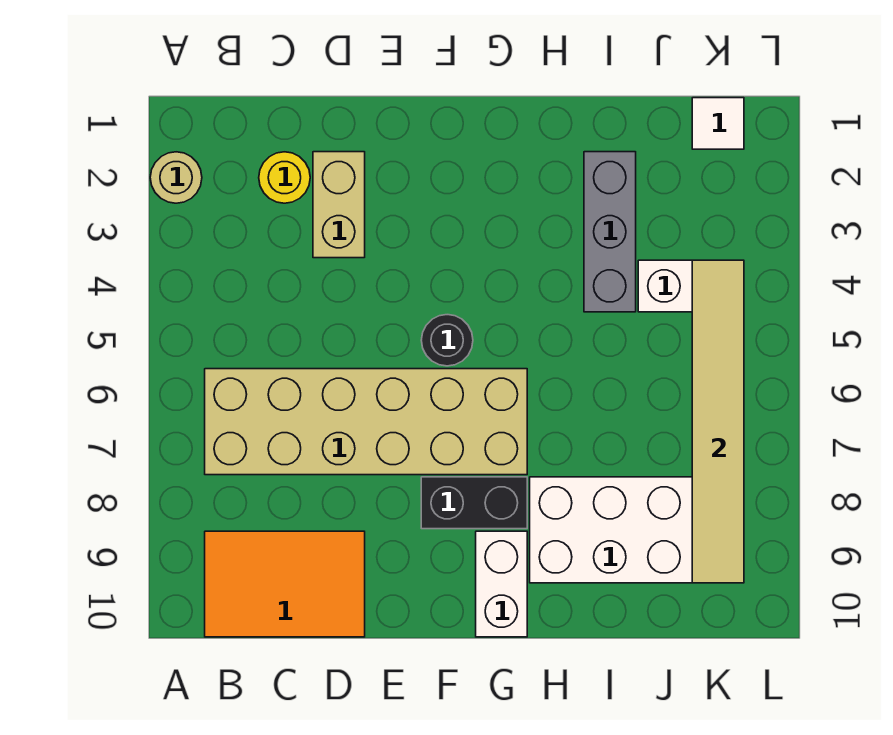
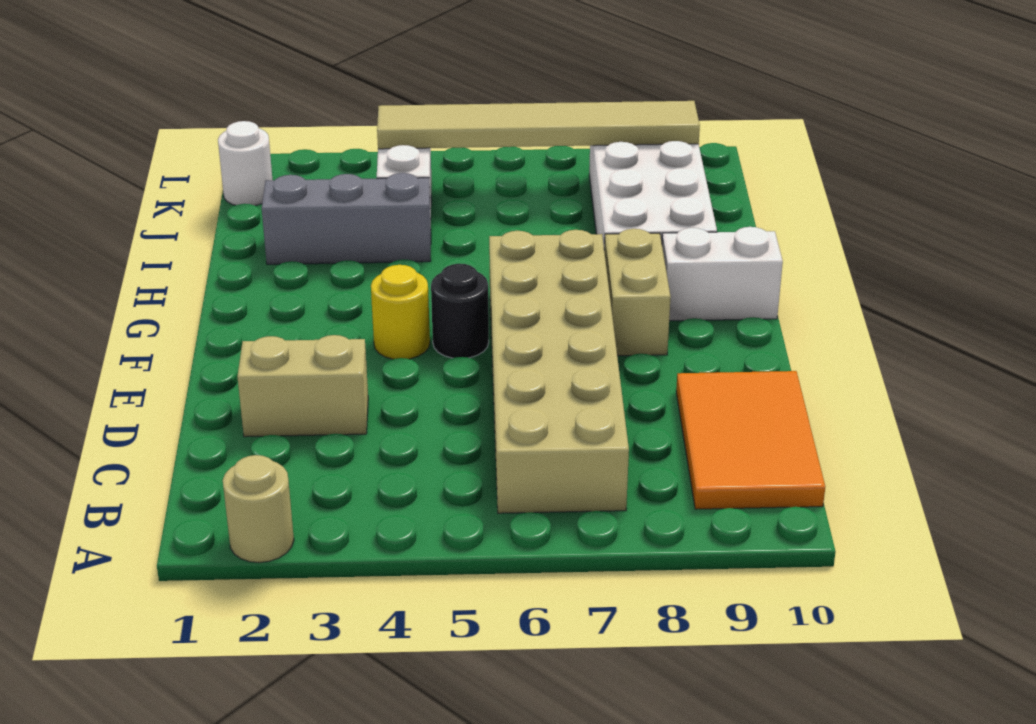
yellow round brick C2 level 1 -> yellow round brick F4 level 1
black brick F8:G8 level 1 -> tan brick F8:G8 level 1
white tile K1 level 1 -> white round brick K1 level 1

